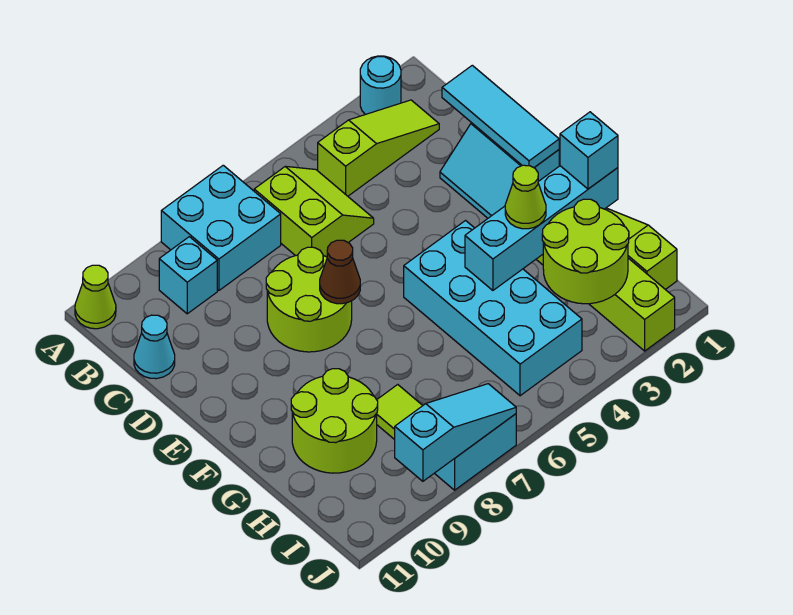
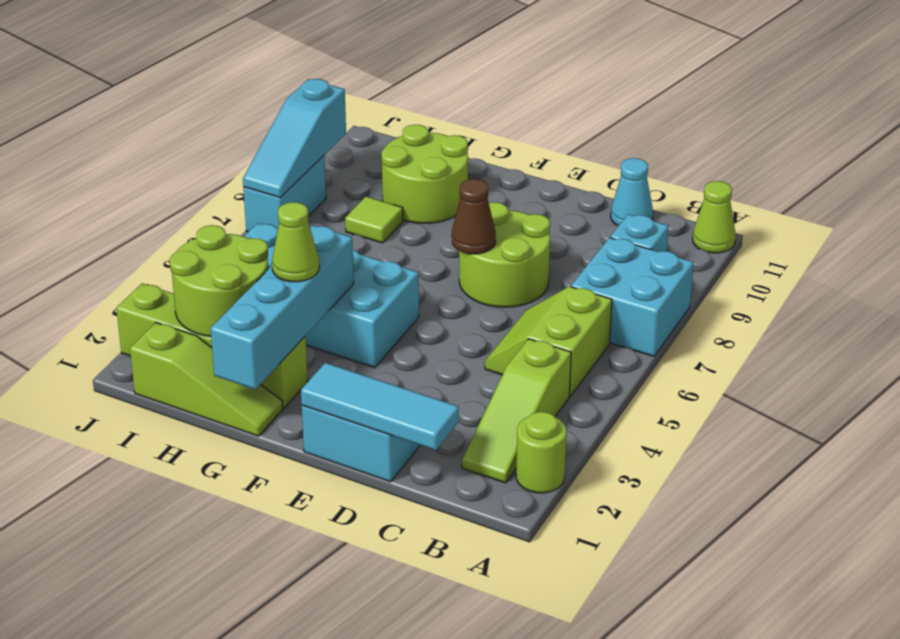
cyan round brick A2 level 1 -> lime round brick A2 level 1
lime slope B5:C6 level 1 top 6 -> lime slope B5:C6 level 1 top B
cyan brick G1 level 3 -> none

